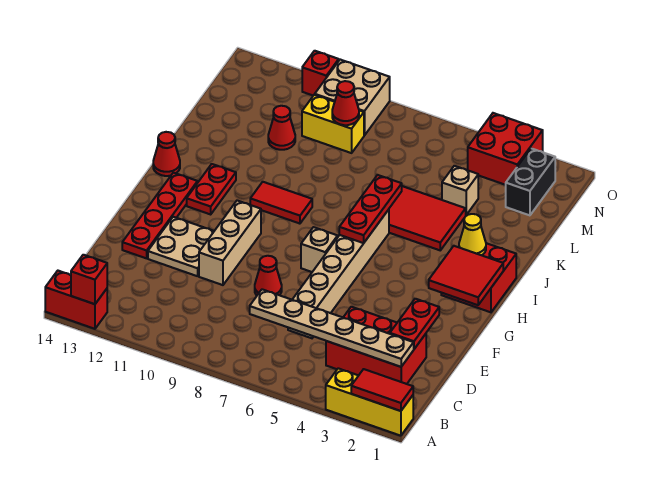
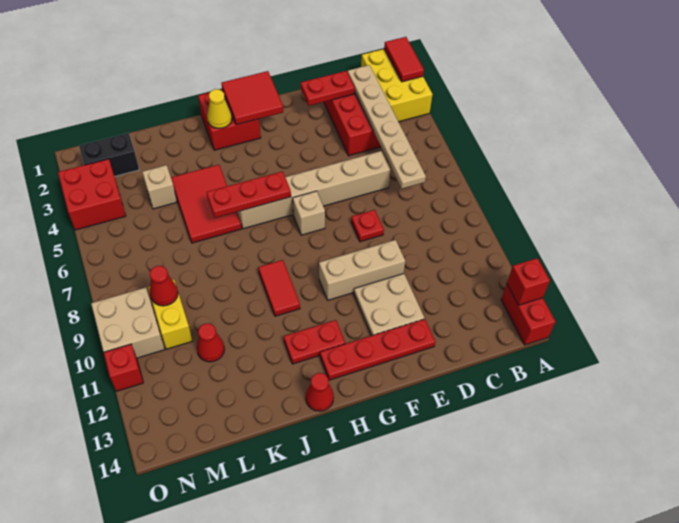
yellow brick A1:A3 level 1 -> yellow brick A1:B3 level 1
red cone E8 level 1 -> red plate E8 level 1

